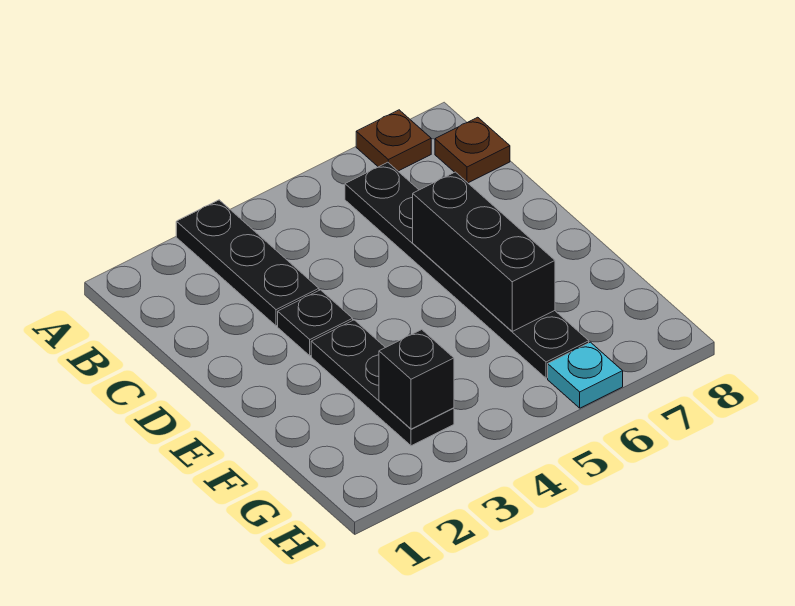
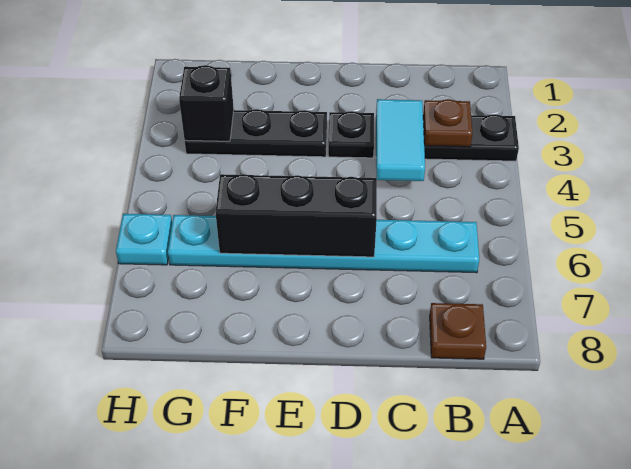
brown plate A7 level 1 -> brown plate B3 level 2
black plate B6:G6 level 1 -> cyan plate B6:G6 level 1
none -> cyan tile C3:C4 level 2

